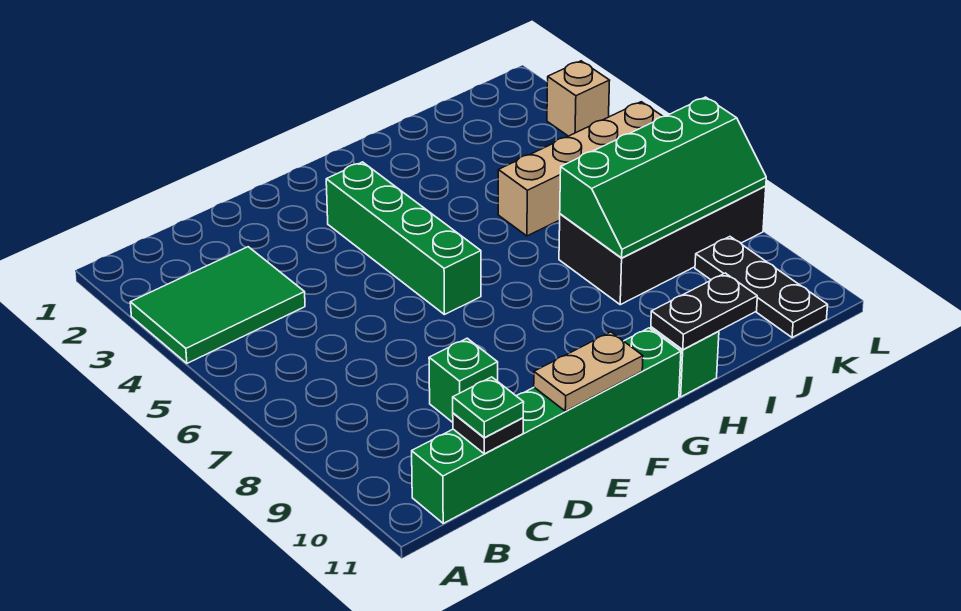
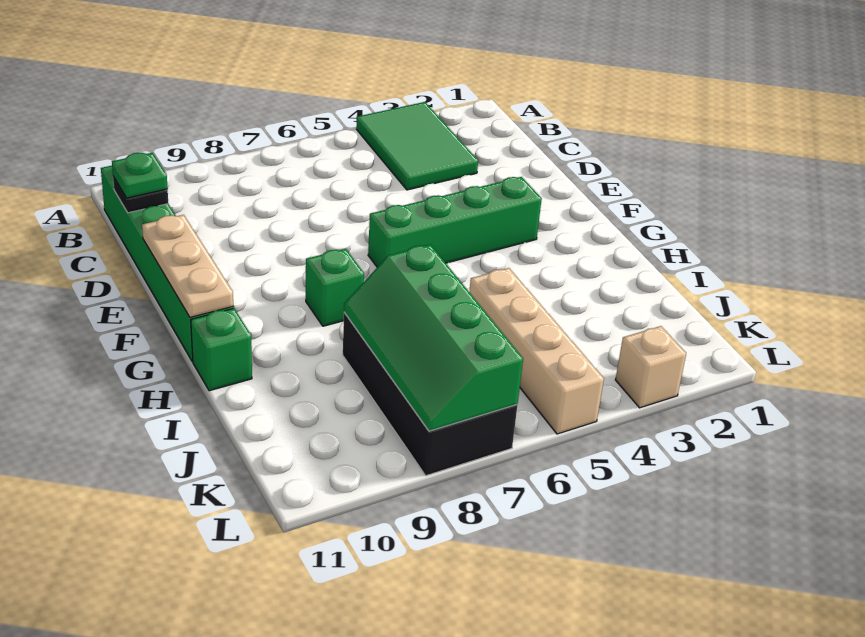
green brick D9 level 1 -> green brick G8 level 1
tan plate E11:F11 level 2 -> tan plate E11:G11 level 2
black plate H11:I11 level 2 -> none
black plate K9:K11 level 1 -> none

